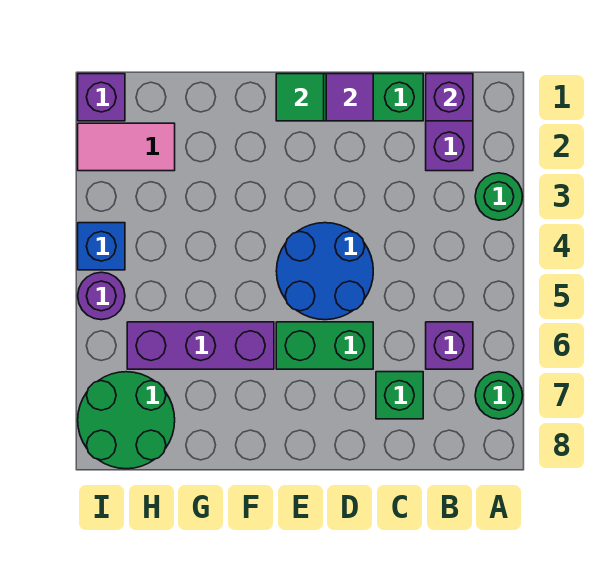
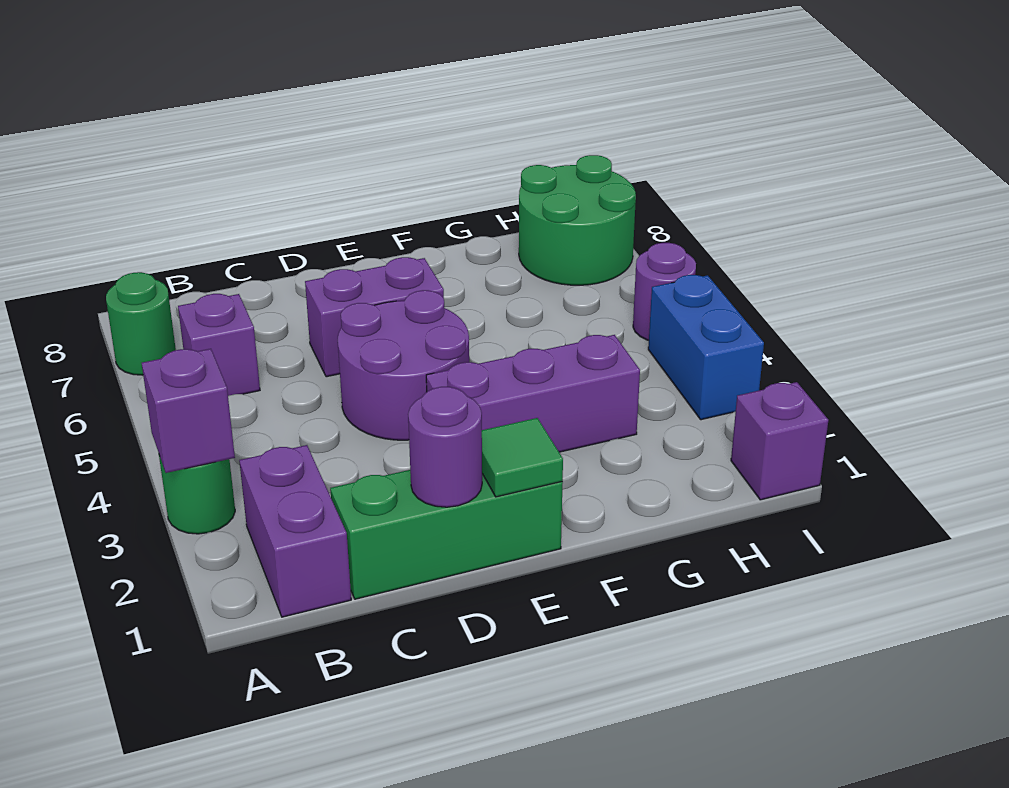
purple brick B1 level 2 -> purple brick A3 level 2
green brick C7 level 1 -> none
purple tile D1 level 2 -> purple round brick D1 level 2
blue round brick D4:E5 level 1 -> purple round brick D4:E5 level 1
green brick D6:E6 level 1 -> purple brick D6:E6 level 1
purple brick F6:H6 level 1 -> purple brick E3:G3 level 1
pink tile H2:I2 level 1 -> none
blue brick I4 level 1 -> blue brick I3:I4 level 1

